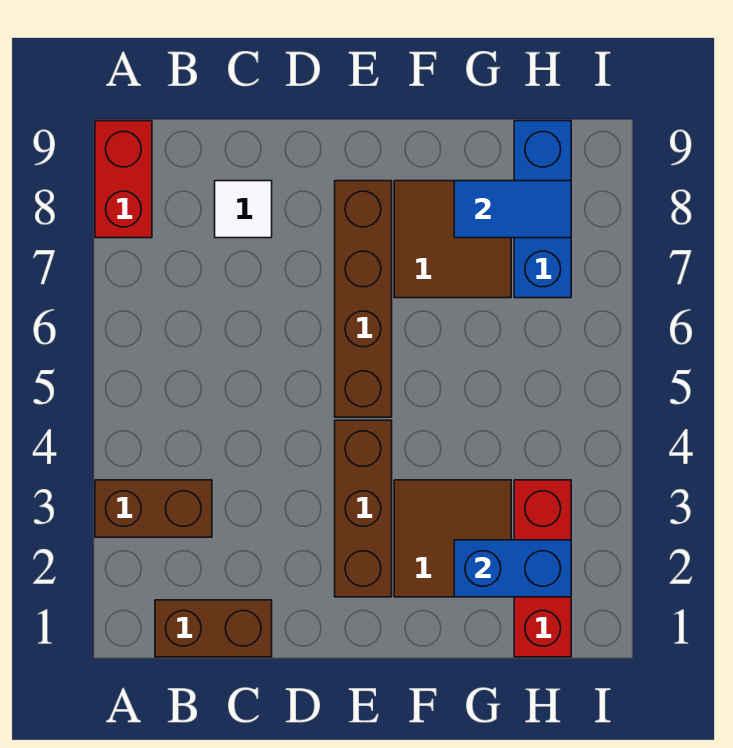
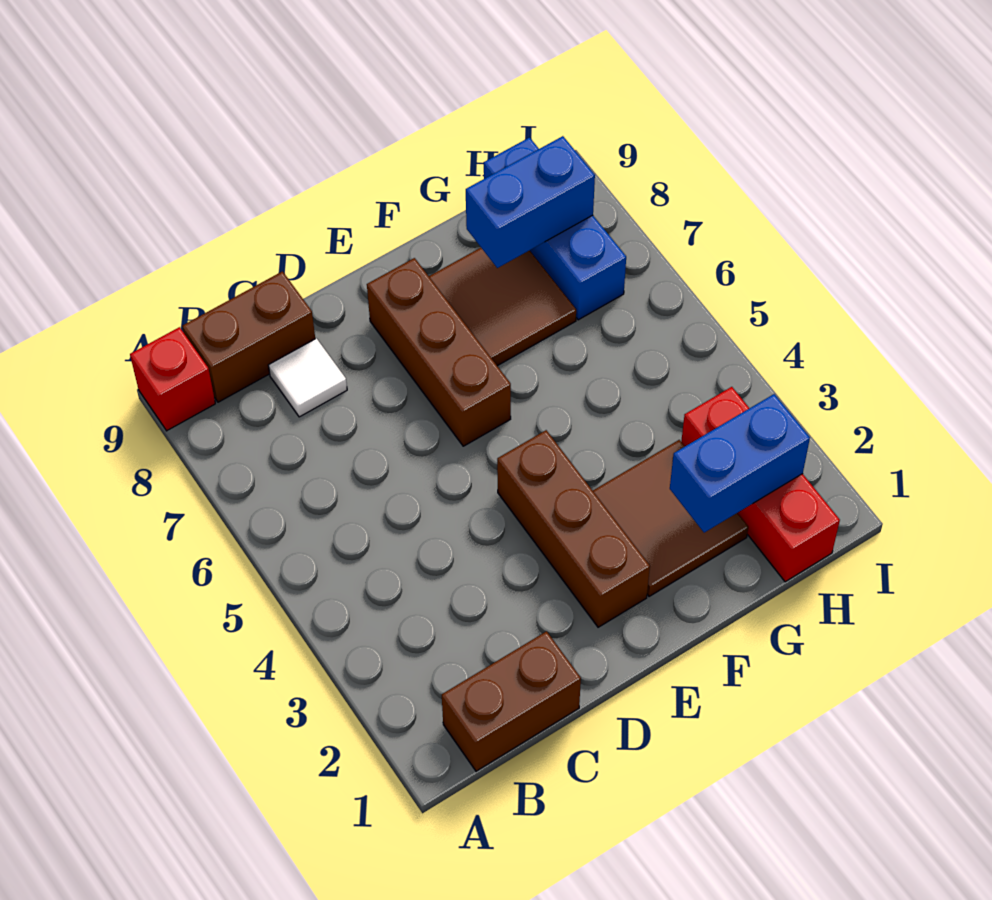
brown brick A3:B3 level 1 -> brown brick B9:C9 level 1
red brick A8:A9 level 1 -> red brick A9 level 1
brown brick E5:E8 level 1 -> brown brick E6:E8 level 1
blue tile G8:H8 level 2 -> blue brick G8:H8 level 2

